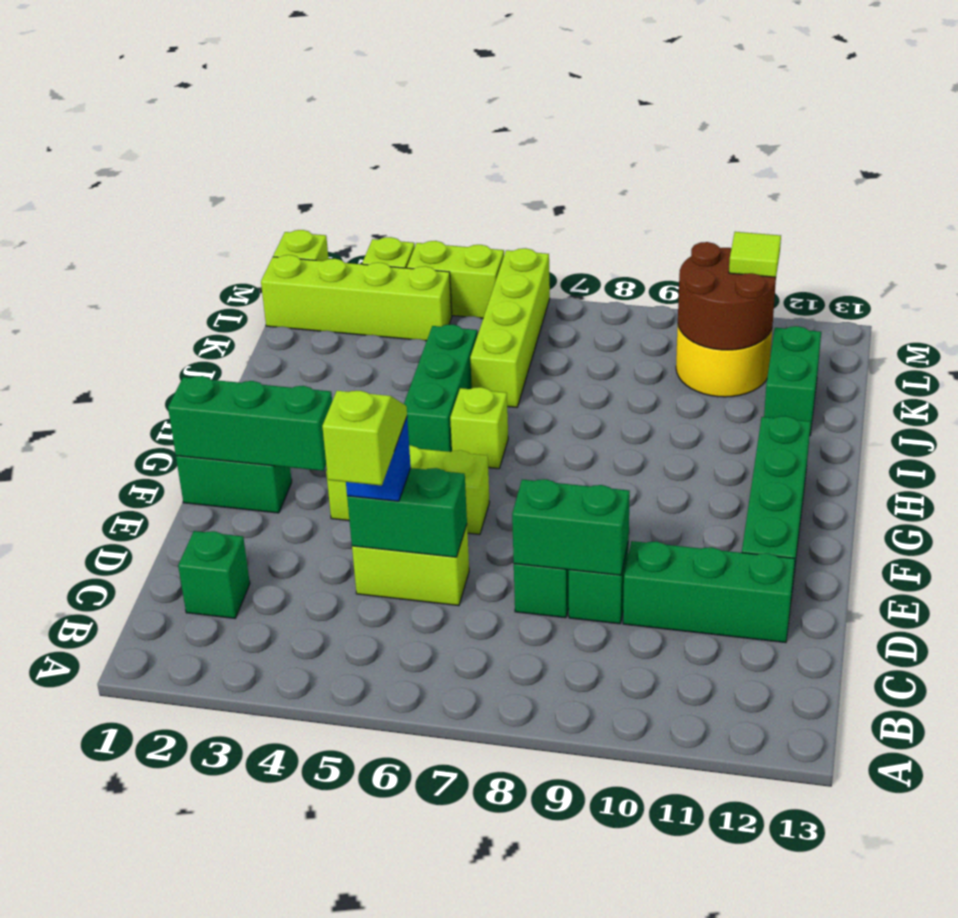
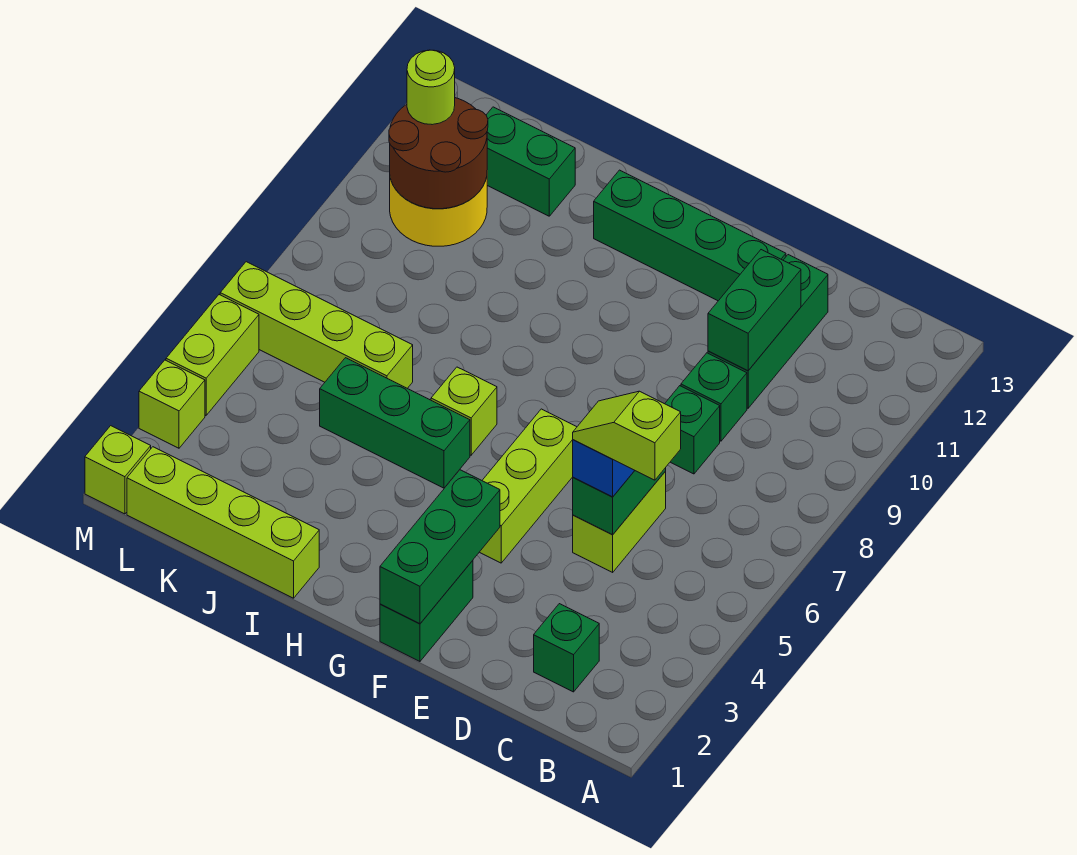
green brick D8:D9 level 2 -> green brick D10:D11 level 2
lime brick L1:L4 level 1 -> lime brick I1:L1 level 1
lime tile L11 level 3 -> lime round brick L11 level 3

